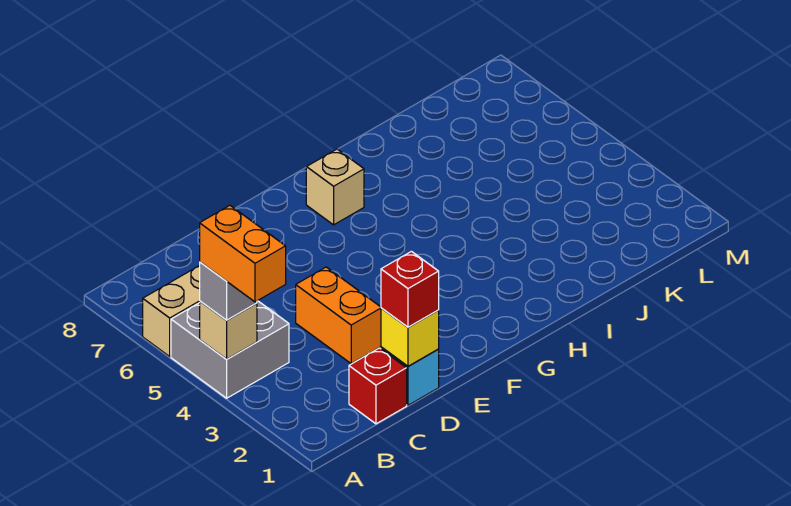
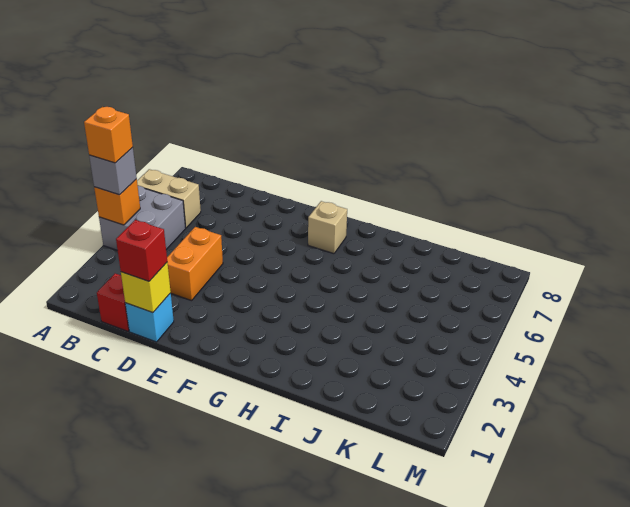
orange brick A3:A4 level 4 -> orange brick A4 level 4
tan brick A4 level 2 -> orange brick A4 level 2

